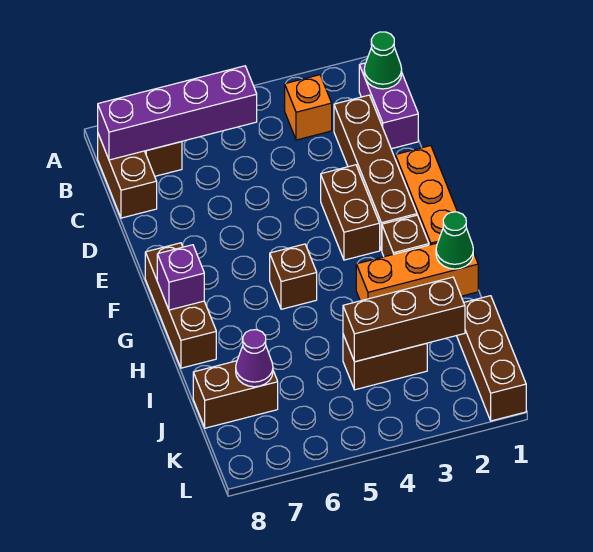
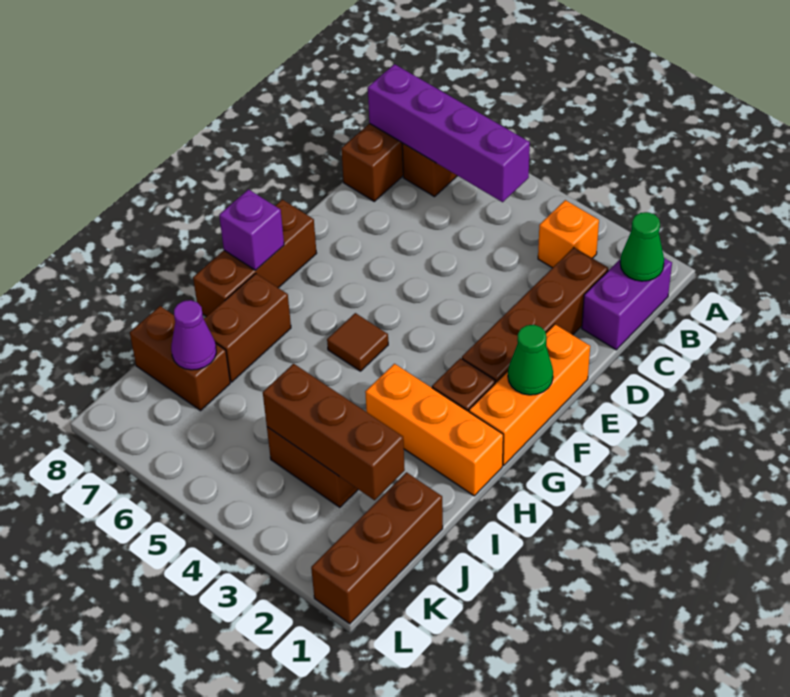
brown brick E3:F3 level 1 -> brown brick H7:I7 level 1
brown brick G5 level 1 -> brown tile G5 level 1
green cone H1 level 2 -> green cone F1 level 2

